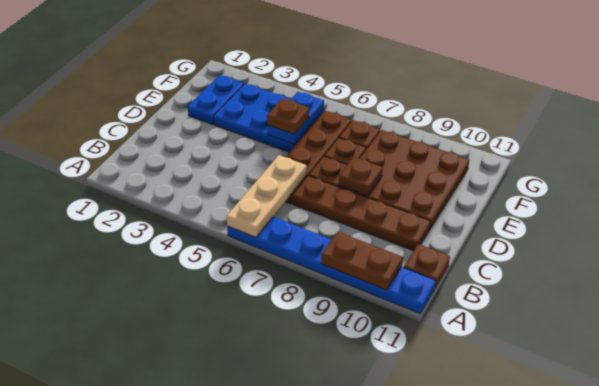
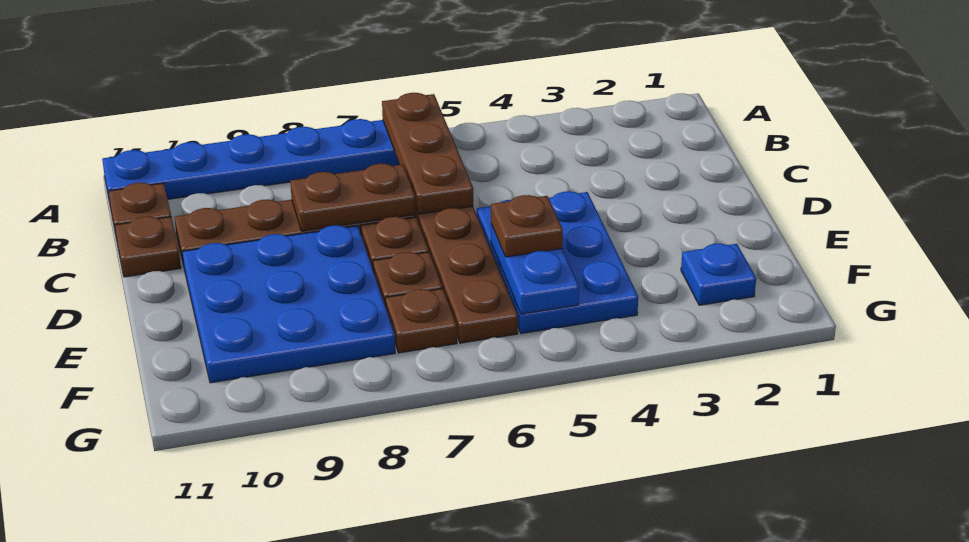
tan plate A6:C6 level 2 -> brown plate A6:C6 level 2
brown plate A9:A10 level 2 -> brown plate C7:C8 level 2
brown plate D8:F10 level 1 -> blue plate D8:F10 level 1
brown plate D8 level 2 -> brown plate C11 level 1
blue plate E2:F2 level 1 -> blue plate F2 level 1
blue plate E3:F5 level 1 -> blue plate D4:F5 level 1

